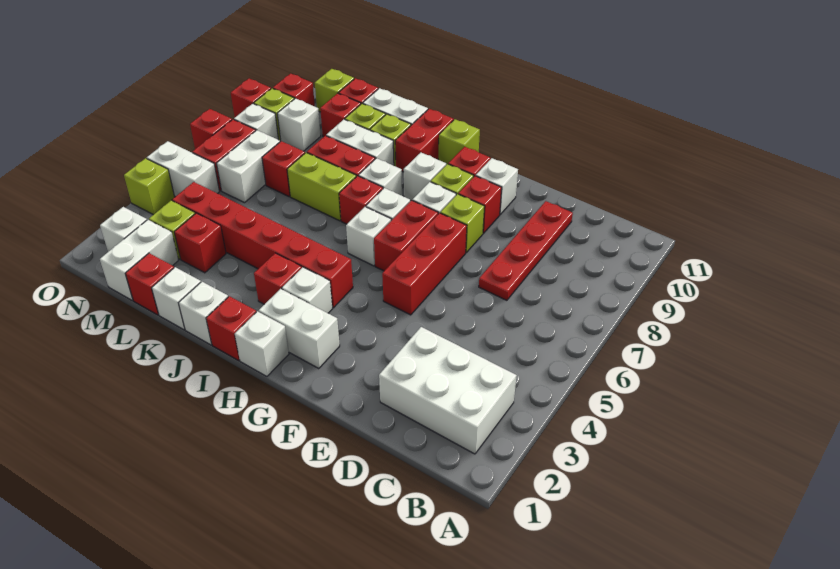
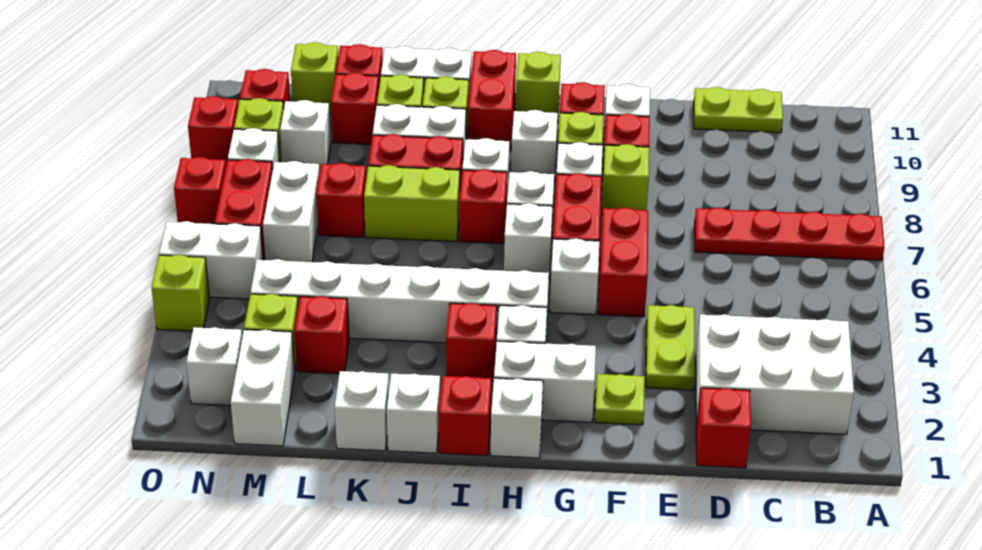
none -> lime plate C11:D11 level 1
red plate D7:D10 level 1 -> red plate A7:D7 level 1
none -> lime plate E3:E4 level 1
none -> lime plate F2 level 1
red brick F5:F7 level 1 -> red brick F5:F6 level 1
none -> white brick G5 level 1
red brick H4:M4 level 1 -> white brick H4:M4 level 1
red brick L1 level 1 -> red brick D1 level 1

